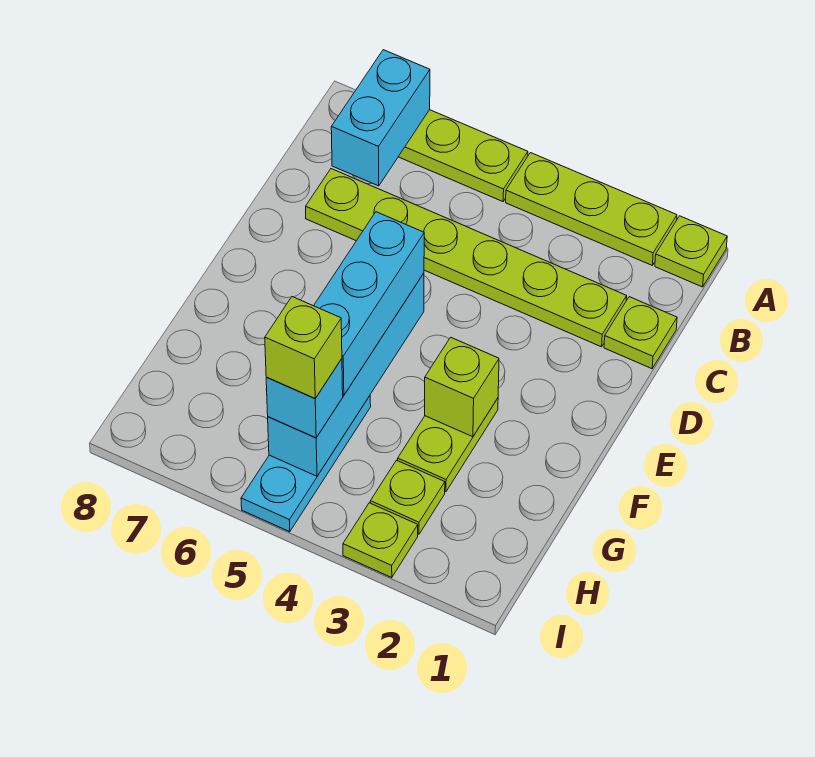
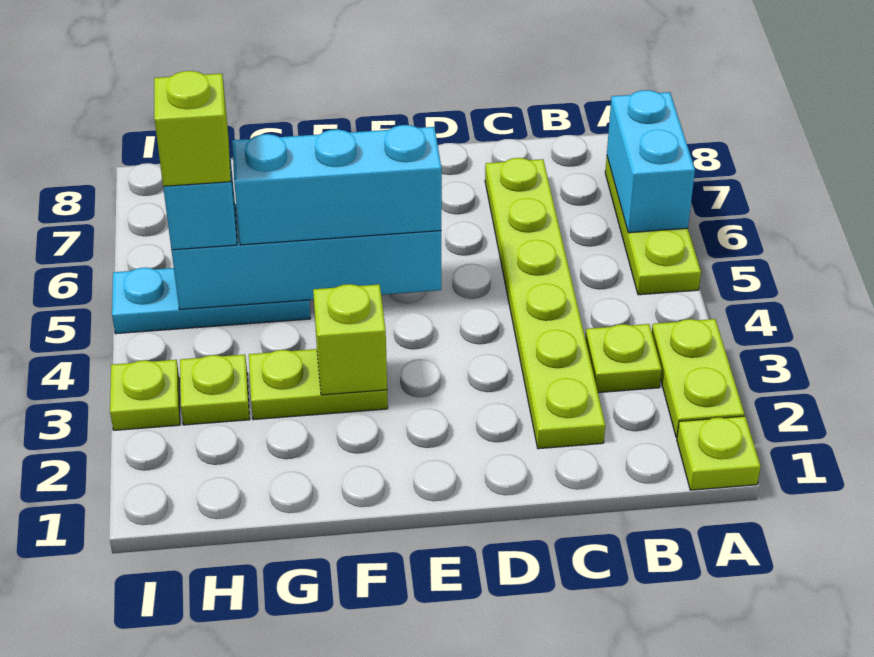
lime plate A2:A4 level 1 -> lime plate A2:A3 level 1
cyan brick A7:B7 level 2 -> cyan brick A6:A7 level 2
lime plate C1 level 1 -> lime plate B3 level 1

